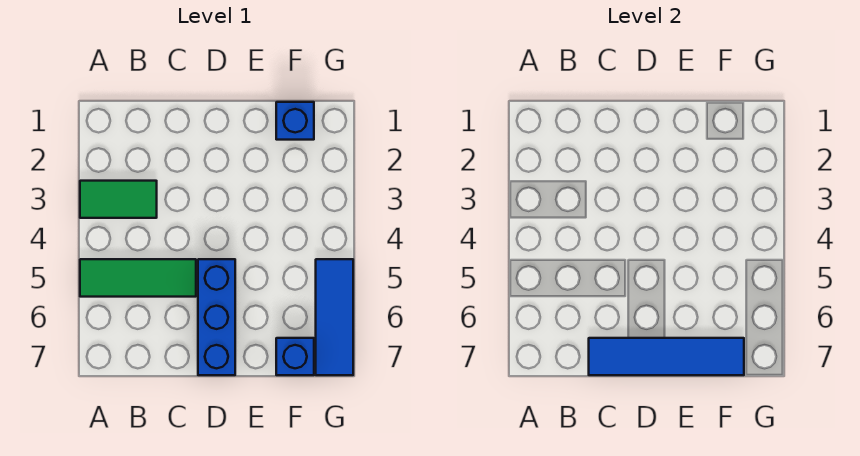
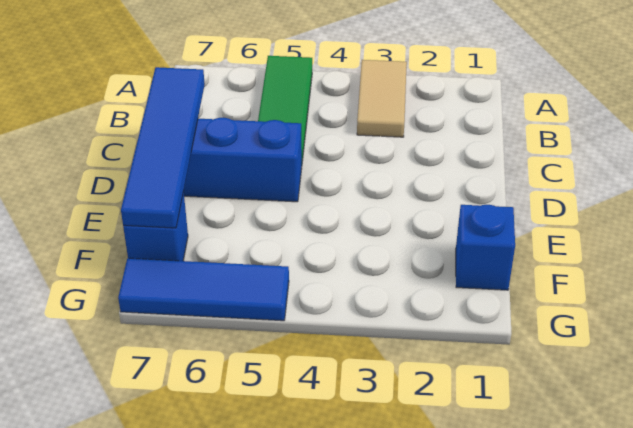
green tile A3:B3 level 1 -> tan tile A3:B3 level 1

